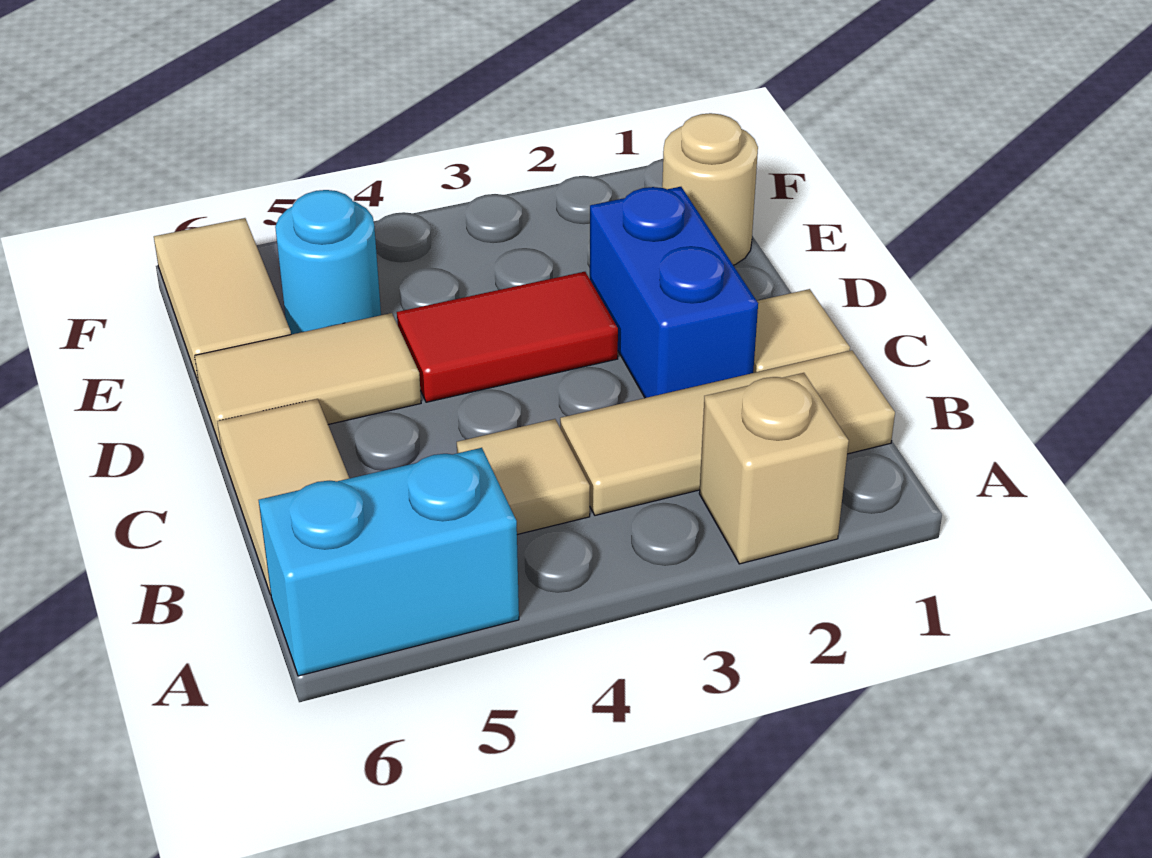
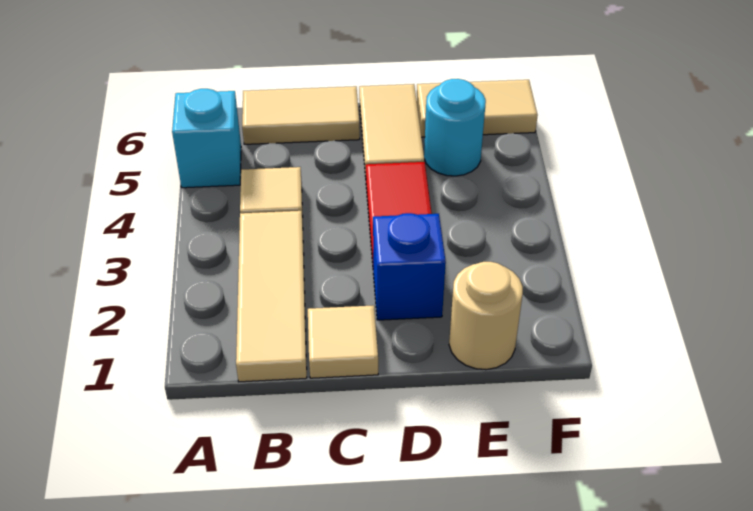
tan brick A2 level 1 -> none
cyan brick A5:A6 level 1 -> cyan brick A5 level 1
blue brick C2:D2 level 1 -> blue brick D2 level 1

